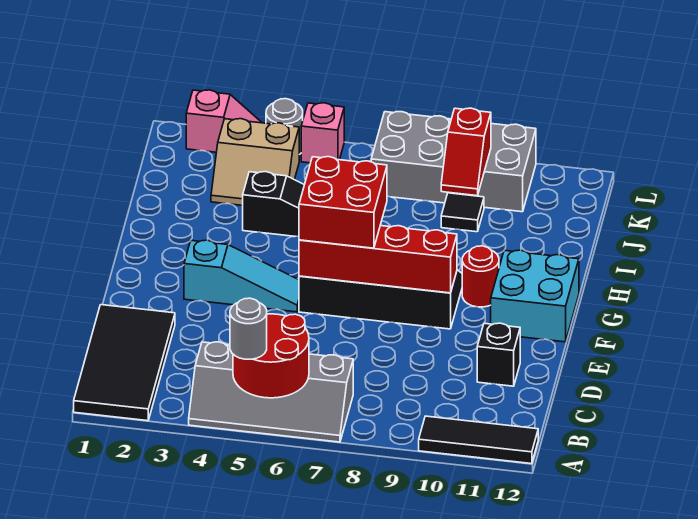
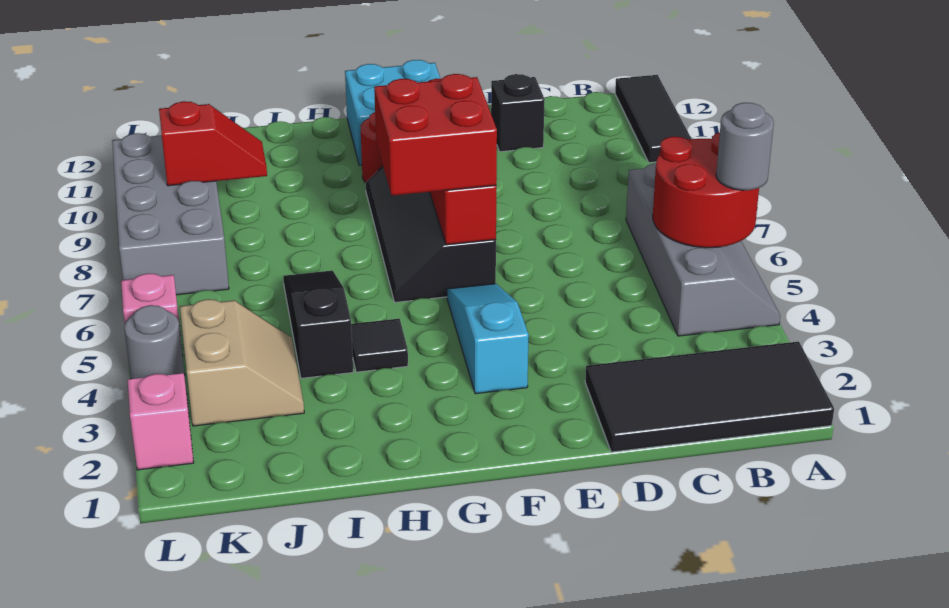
black tile J9 level 1 -> black tile H4 level 1

